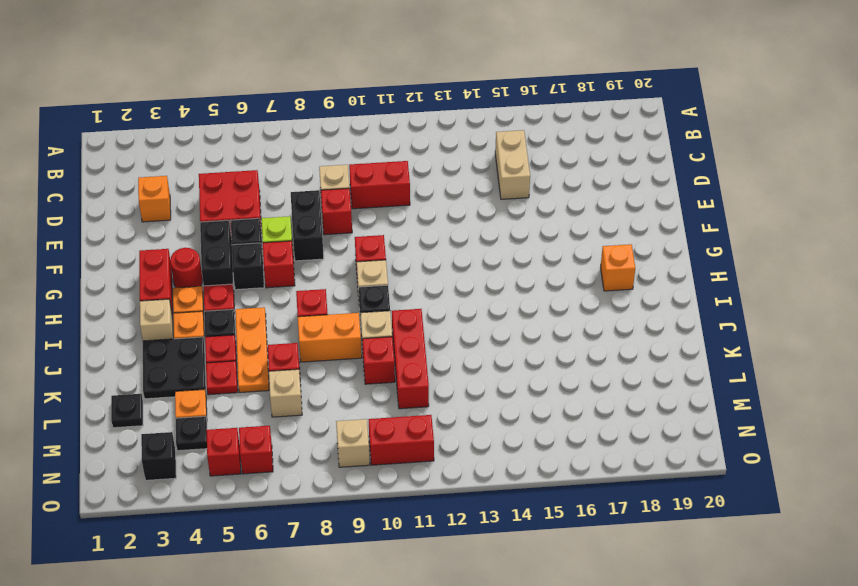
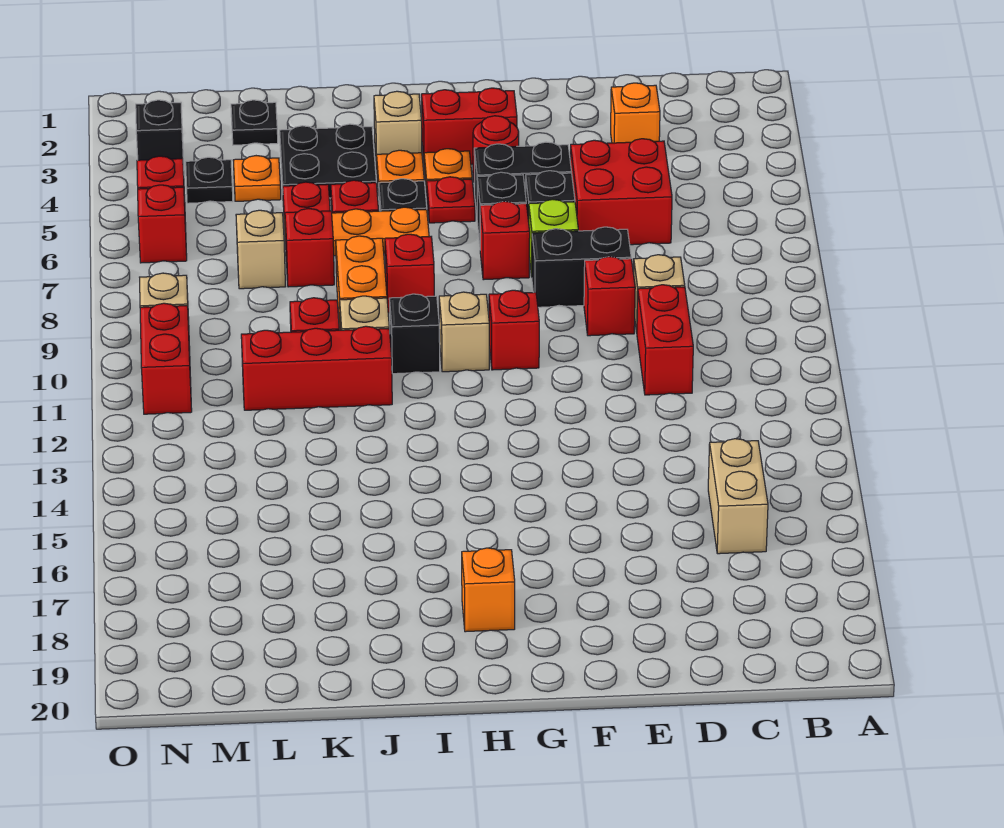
tan brick C15:D15 level 1 -> tan brick C15:C16 level 1

